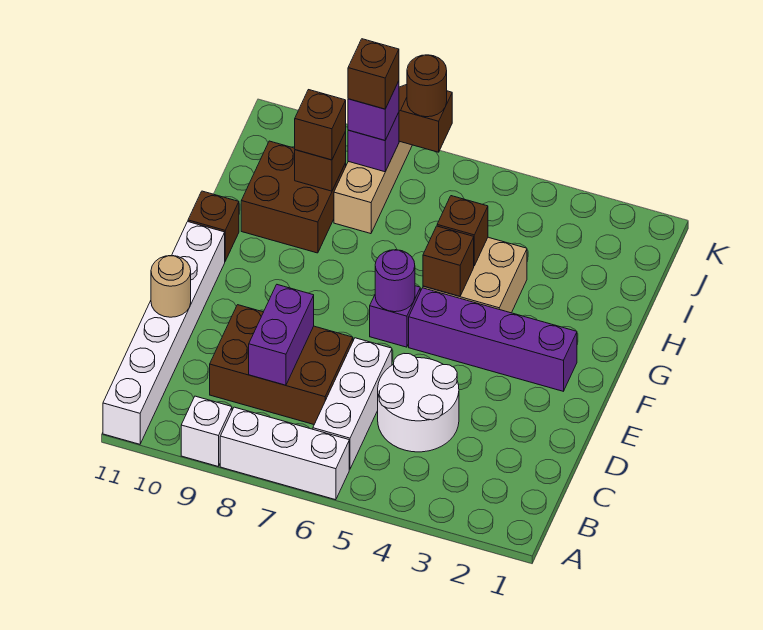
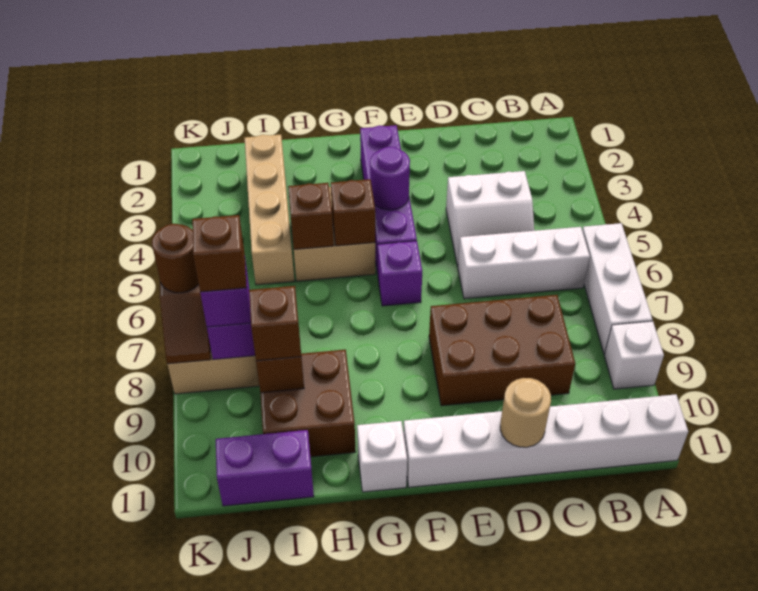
white round brick C4:D5 level 1 -> white slope C4:D5 level 1 top 4
brown brick C7:D9 level 1 -> brown brick C8:E9 level 1
purple brick C8:D8 level 2 -> purple brick I11:J11 level 1
purple round brick F6 level 2 -> purple round brick F4 level 2
brown brick G11 level 1 -> white brick G11 level 1
none -> tan brick I2:I5 level 1

